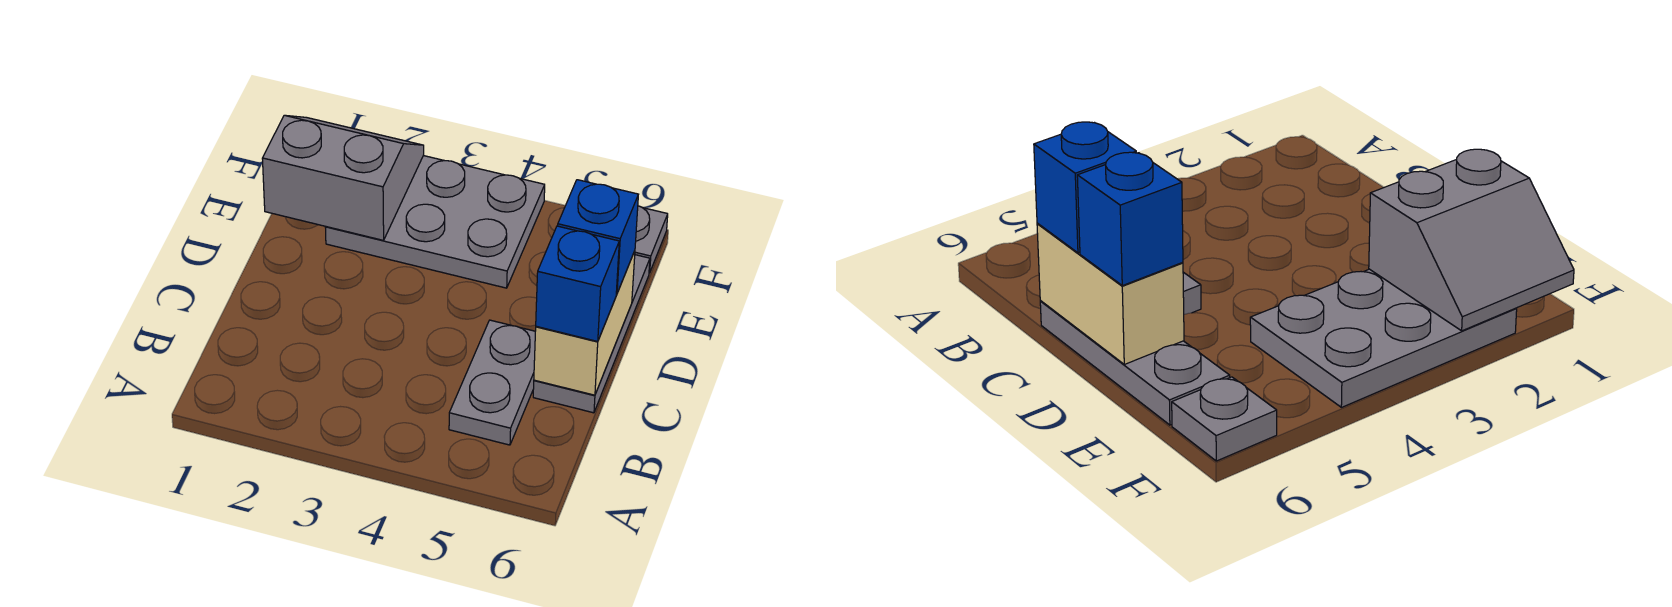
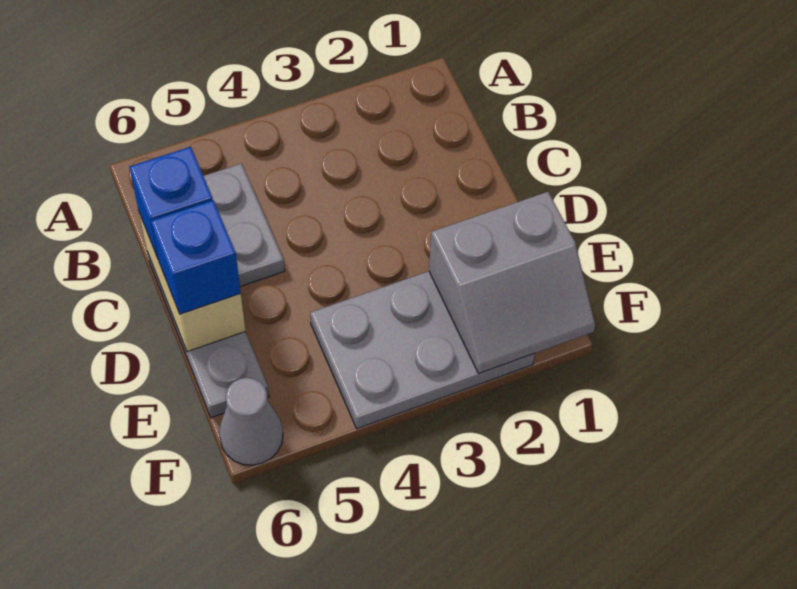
grey plate F6 level 1 -> grey cone F6 level 1

